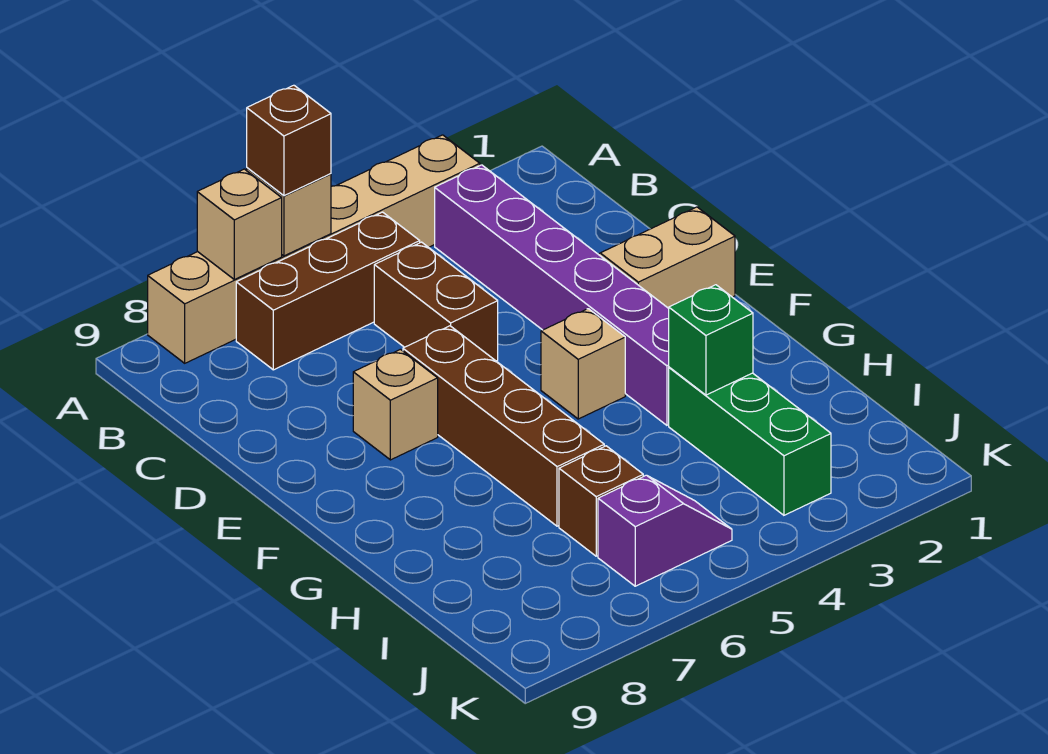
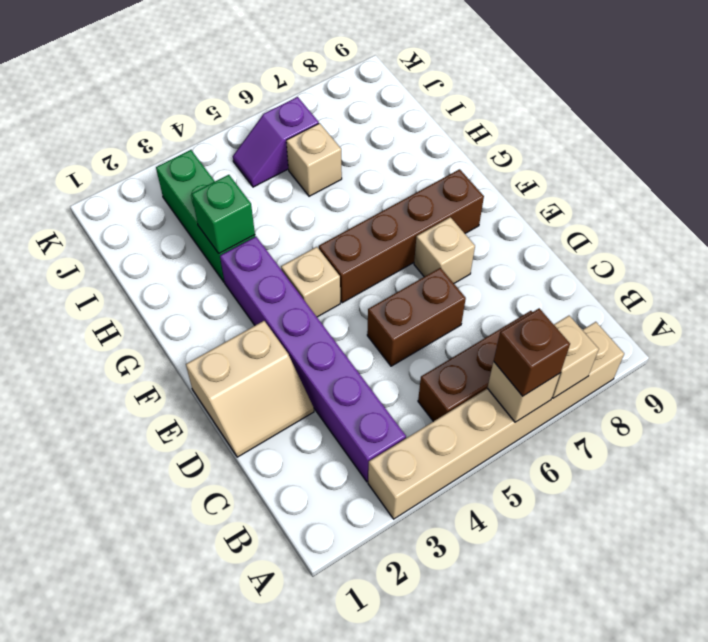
brown brick C5:D5 level 1 -> brown brick D5:D6 level 1
brown brick E6:H6 level 1 -> brown brick F5:F8 level 1
brown brick I6 level 1 -> tan brick I6 level 1

